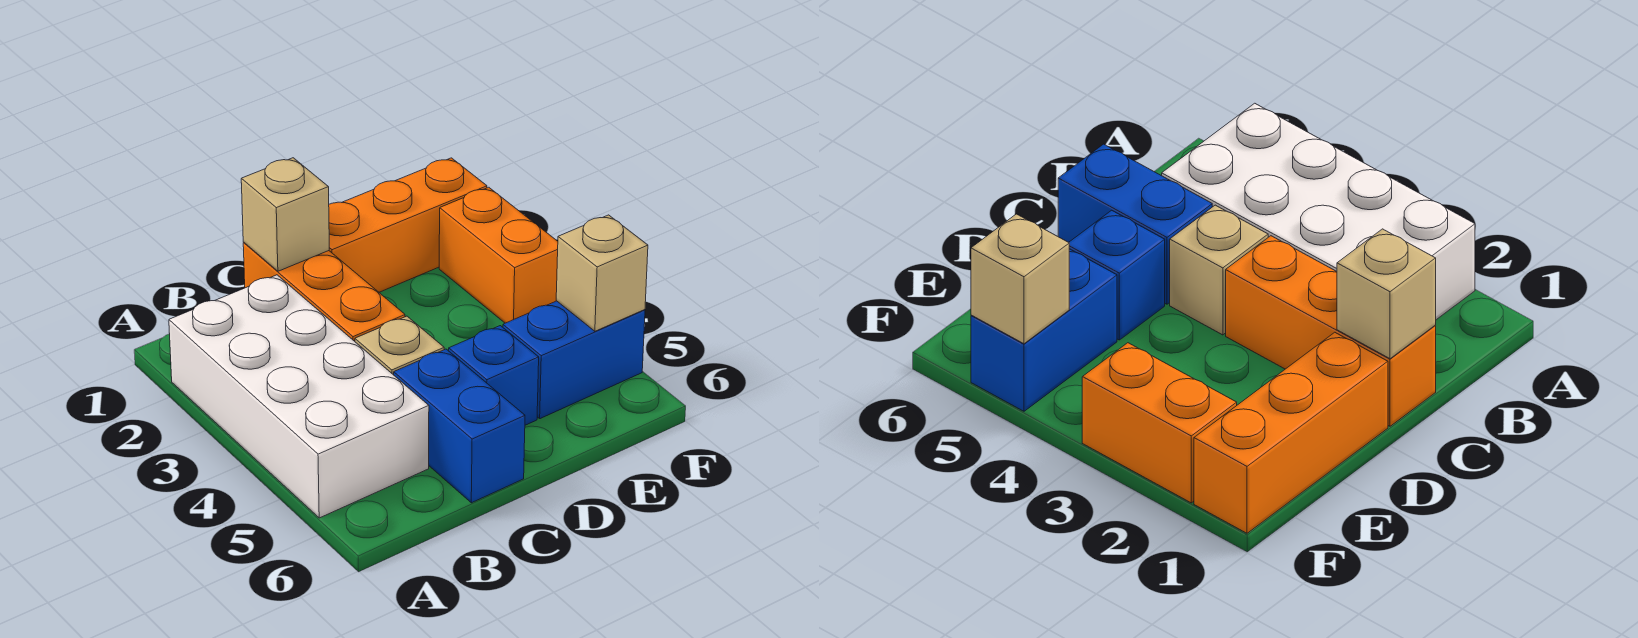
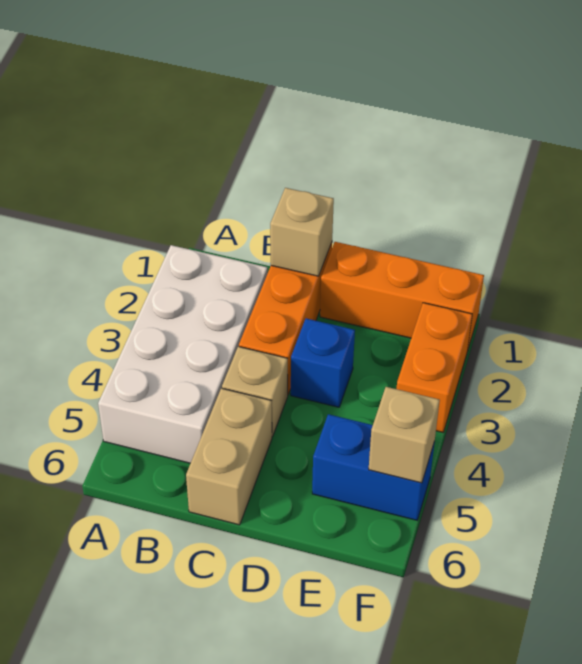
blue brick C5:C6 level 1 -> tan brick C5:C6 level 1
blue brick D5 level 1 -> blue brick D3 level 1

